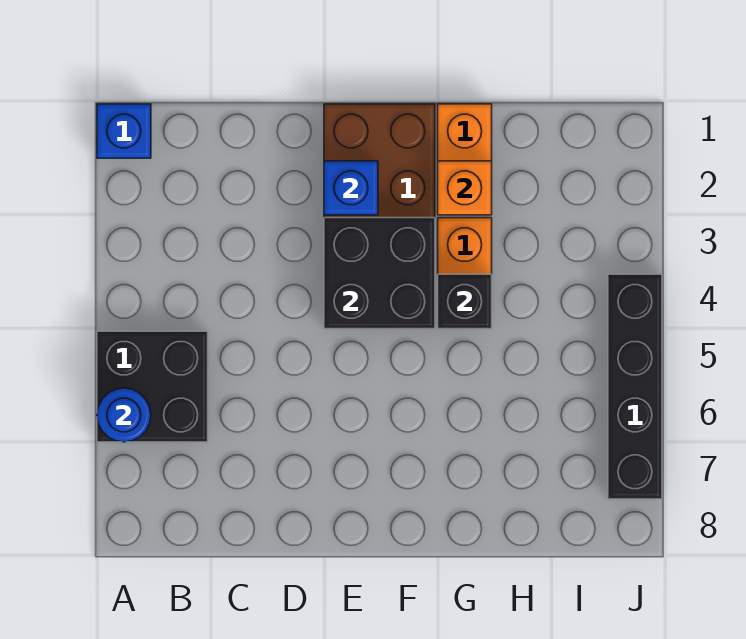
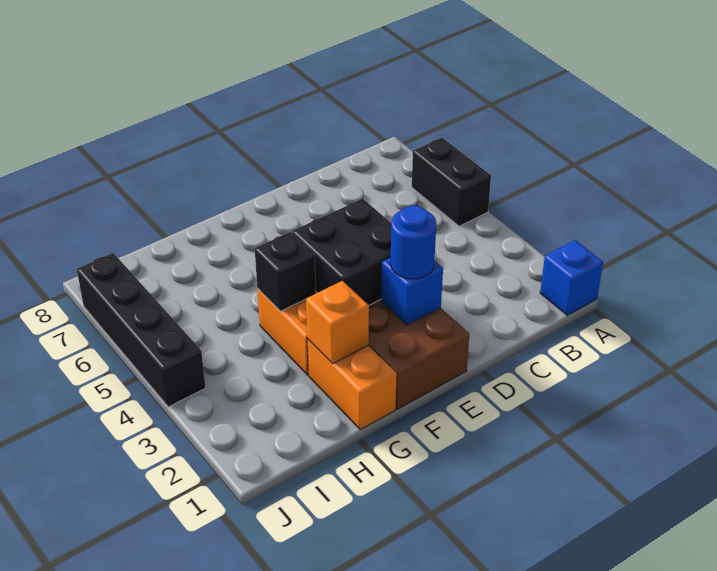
black brick A5:B6 level 1 -> black brick A5:A6 level 1
blue round brick A6 level 2 -> blue round brick E2 level 3

